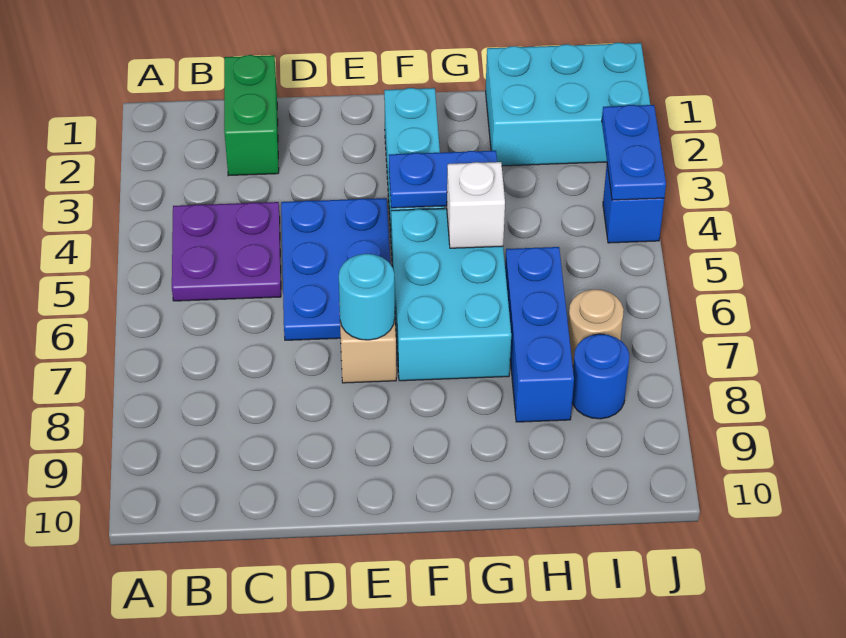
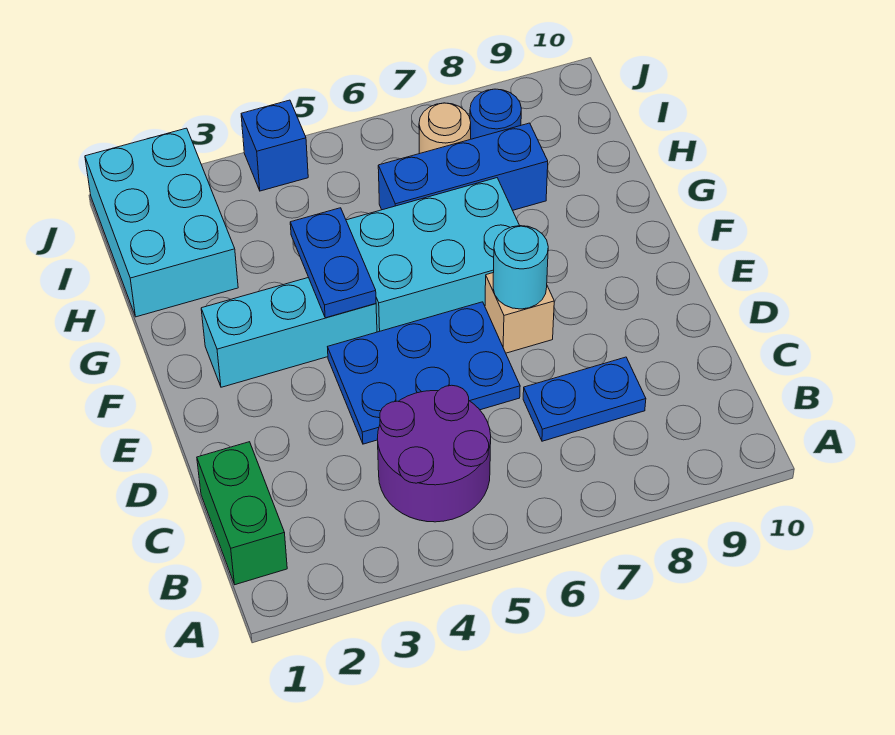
purple plate B4:C5 level 1 -> purple round brick B4:C5 level 1
green brick C1:C2 level 1 -> green brick B1:C1 level 1
white brick G5 level 2 -> none
blue plate J3:J4 level 2 -> blue plate C7:C8 level 1

